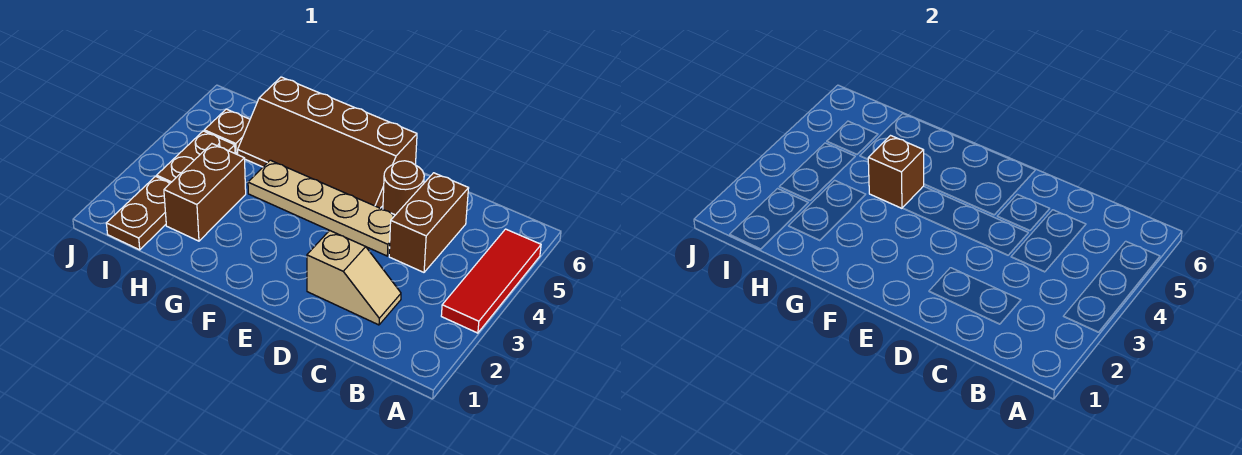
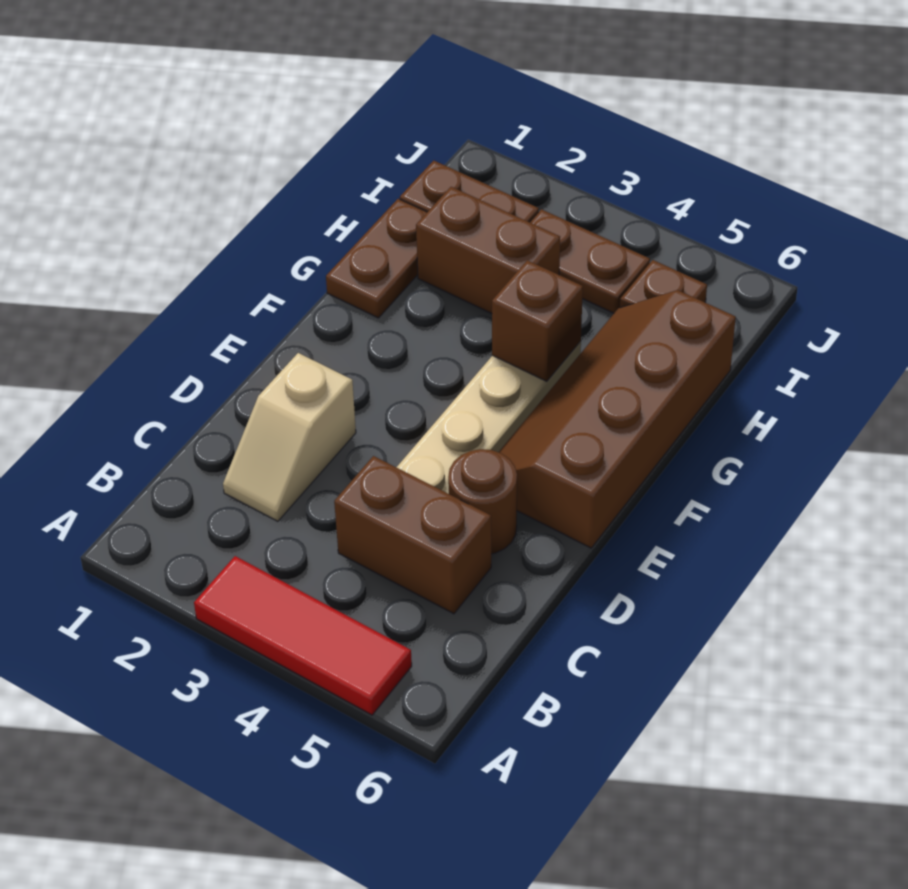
none -> brown plate G1:H1 level 1

